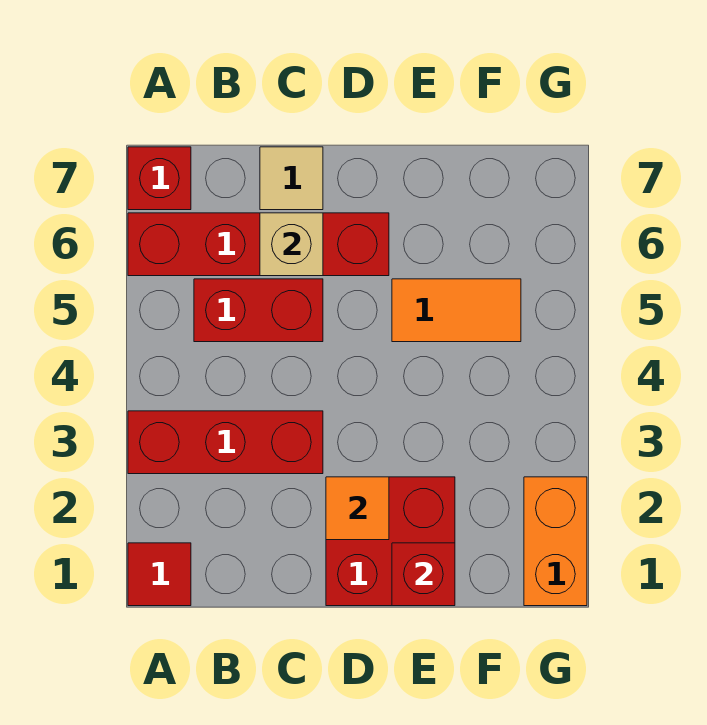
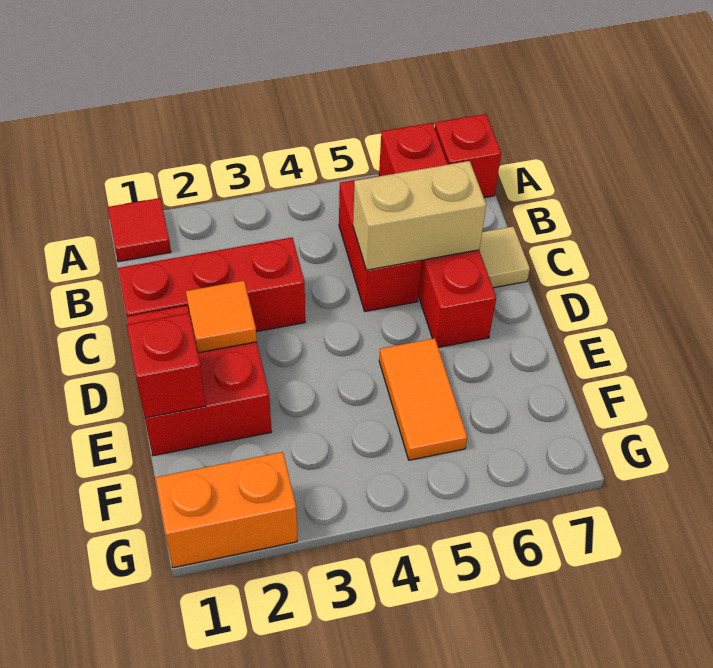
red brick A3:C3 level 1 -> red brick C1:C3 level 1
tan brick C6 level 2 -> tan brick C5:C6 level 2

